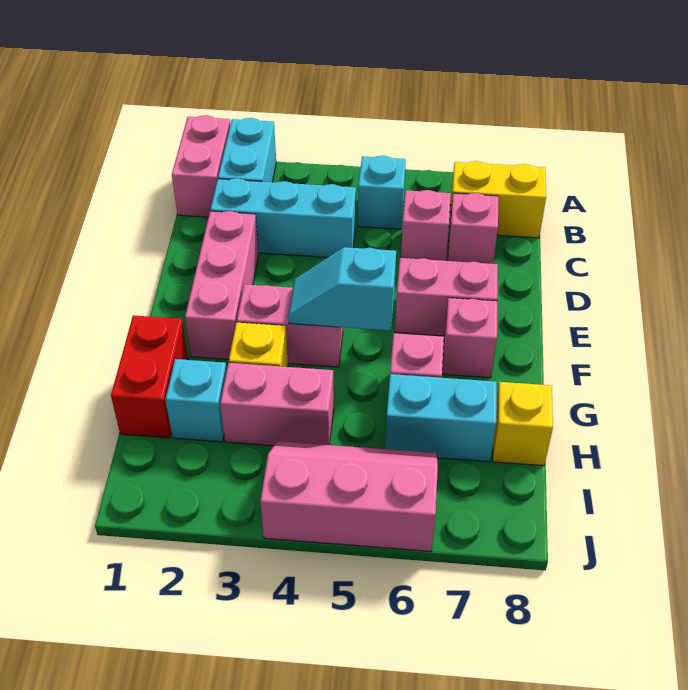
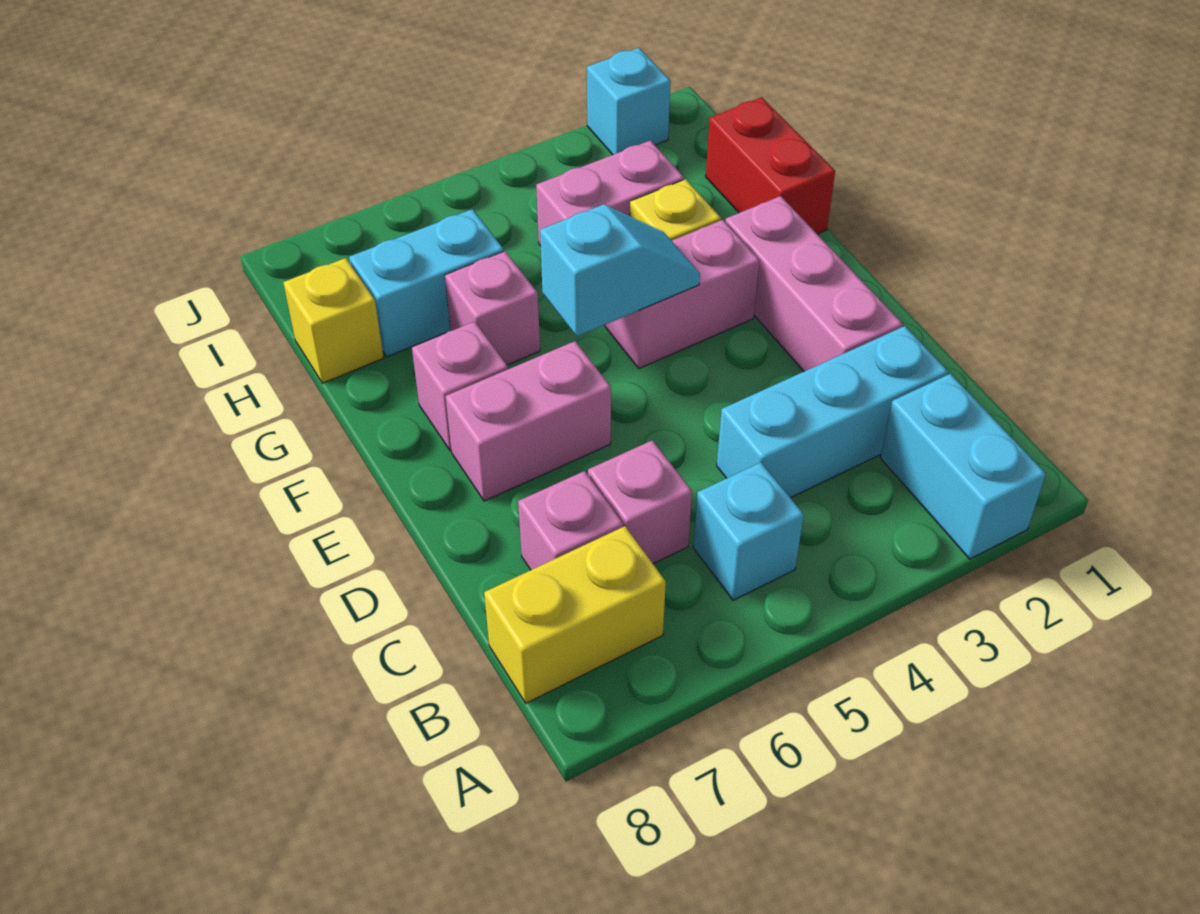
pink brick A1:B1 level 1 -> none
cyan brick H2 level 1 -> cyan brick J2 level 1
pink slope I4:J6 level 1 top J -> none

